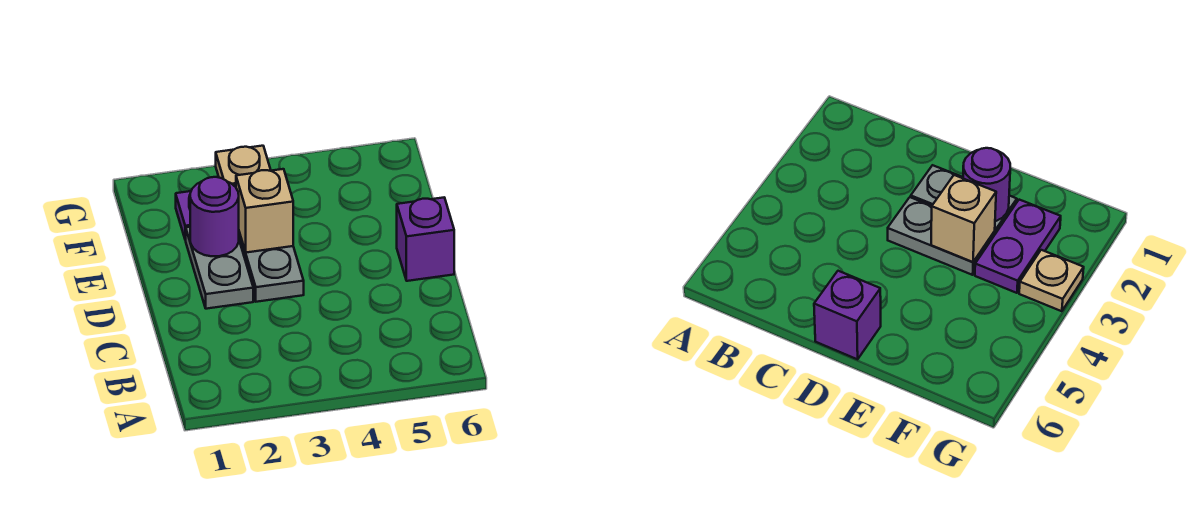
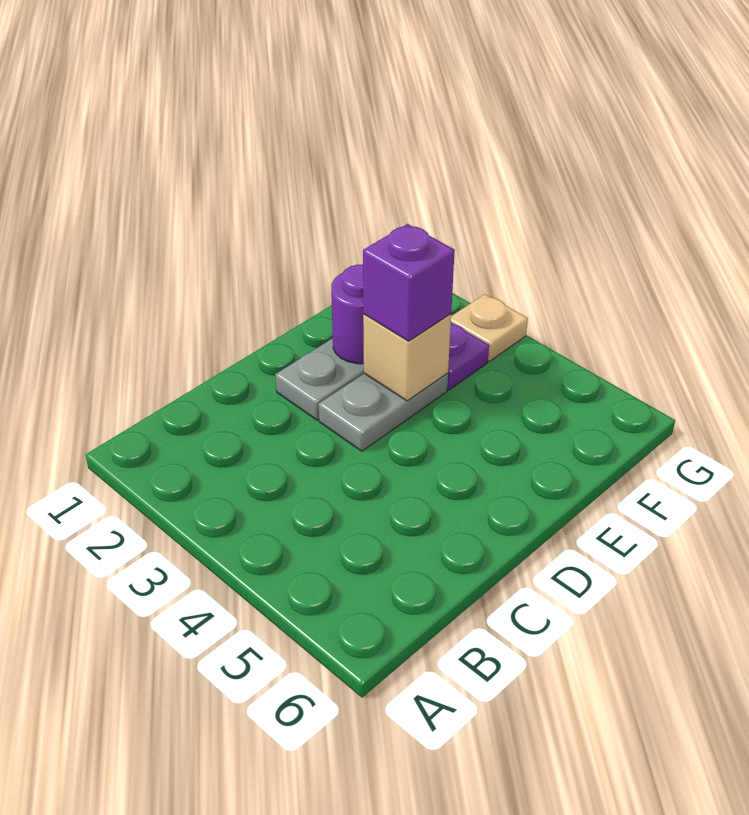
purple brick D6 level 1 -> purple brick E3 level 3

